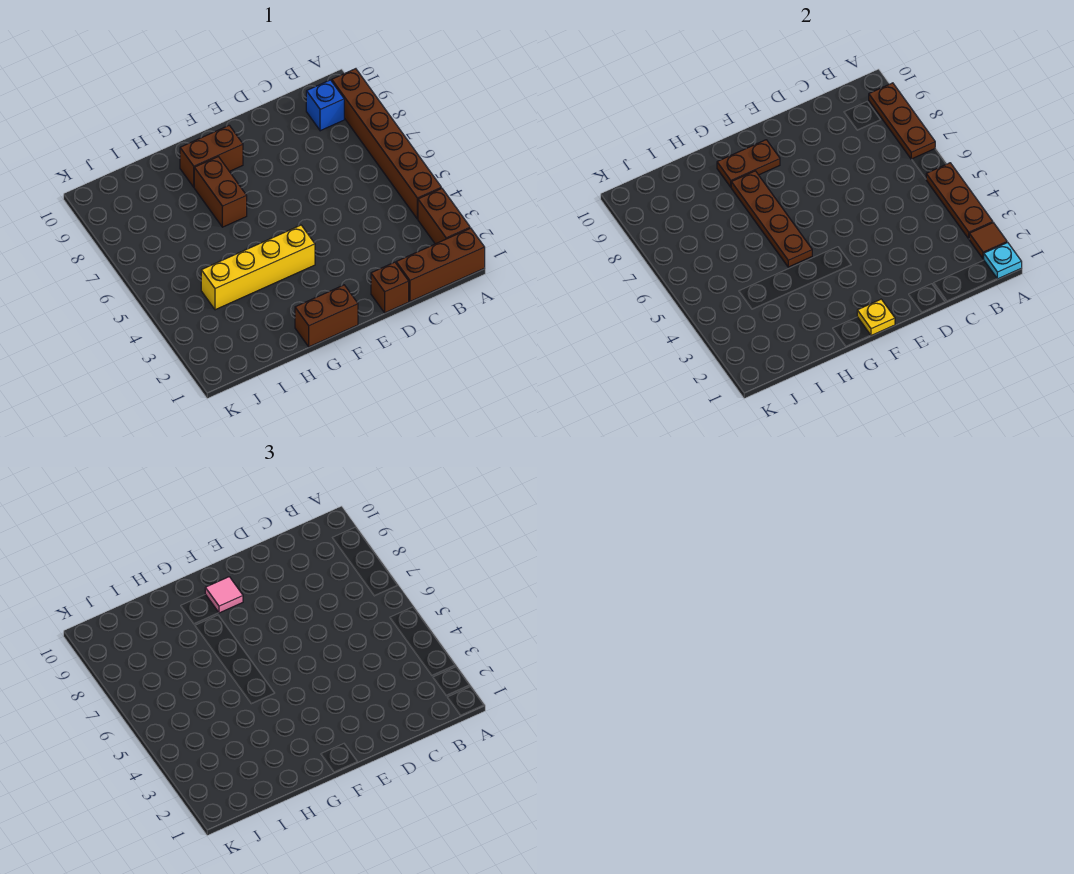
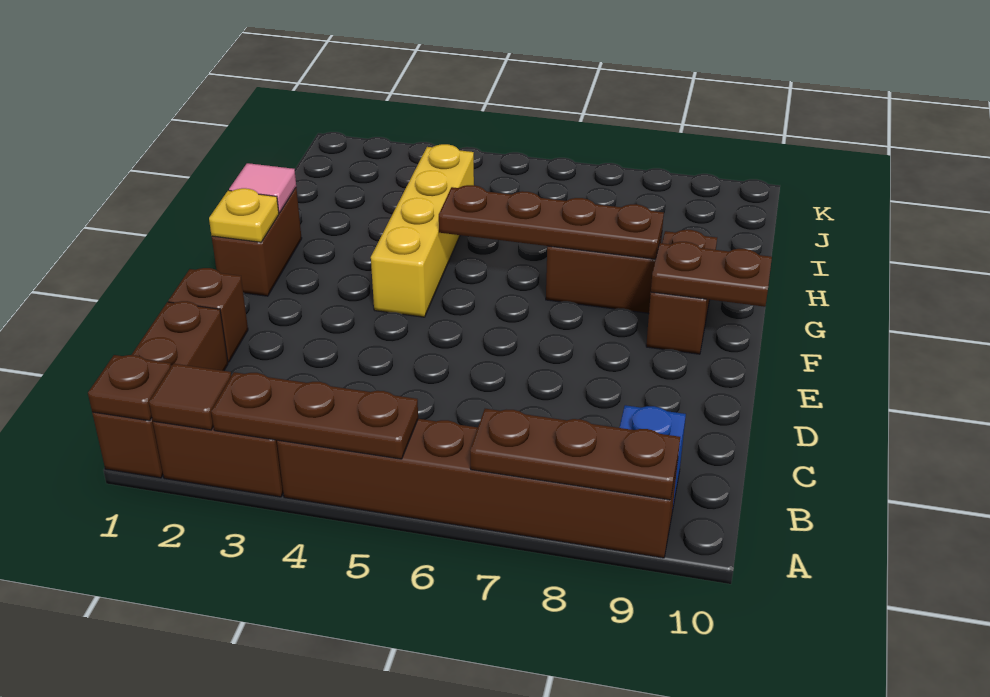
cyan plate A1 level 2 -> brown plate A1 level 2
brown plate F9:G9 level 2 -> brown plate F9:F10 level 2
pink tile F9 level 3 -> pink tile G1 level 2

